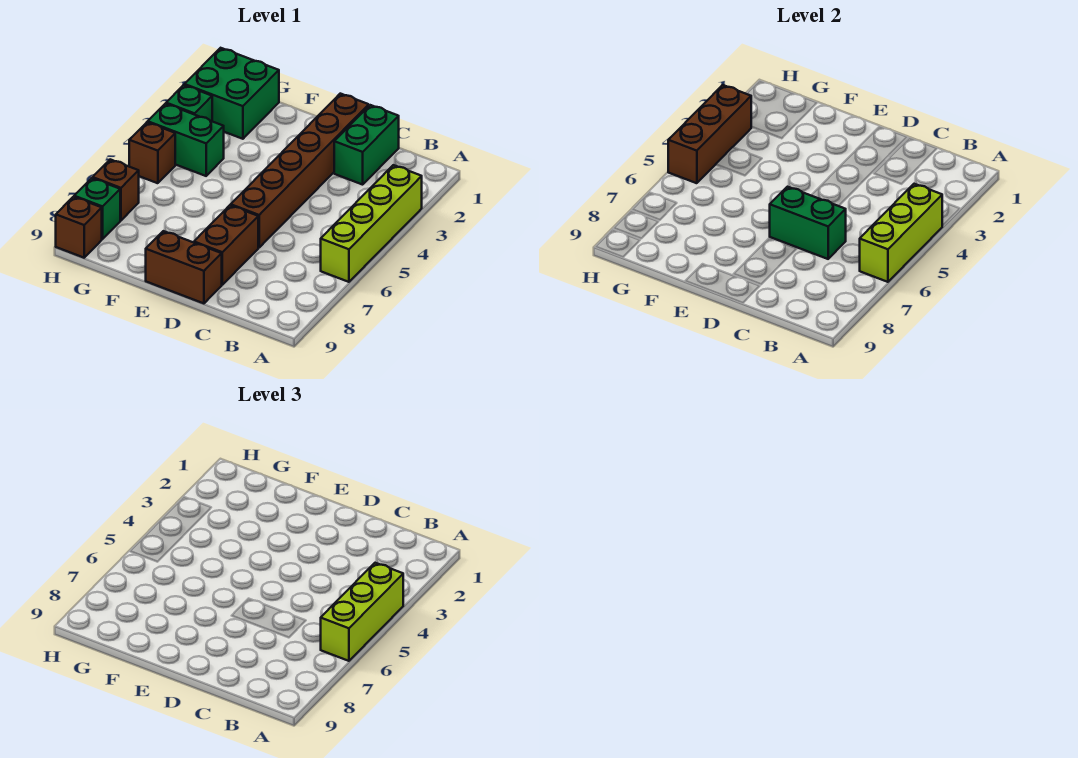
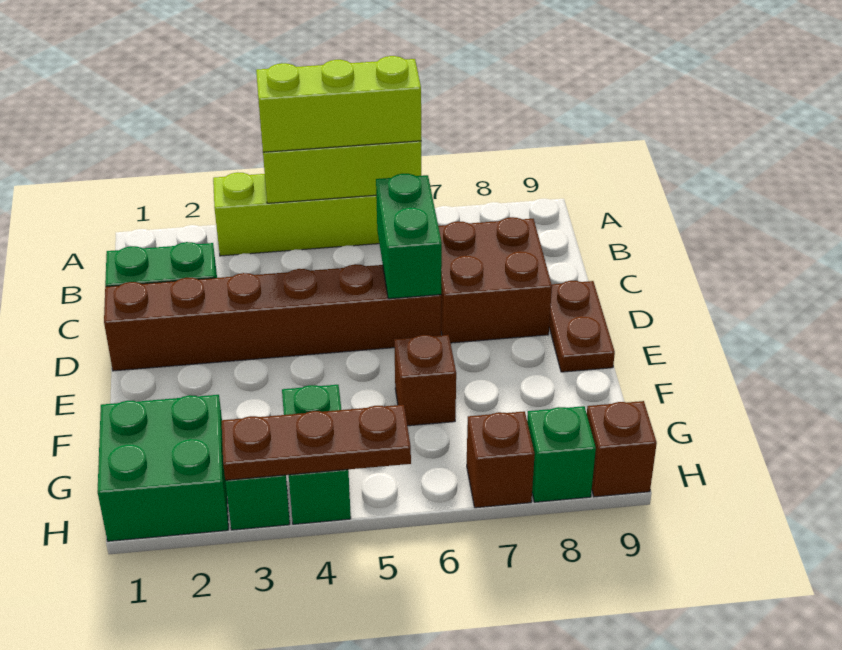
brown brick D7:D8 level 1 -> brown brick C7:D8 level 1
brown brick D9:E9 level 1 -> brown plate D9:E9 level 1
brown brick H3:H5 level 2 -> brown plate H3:H5 level 2
brown brick H5 level 1 -> brown brick F6 level 1

